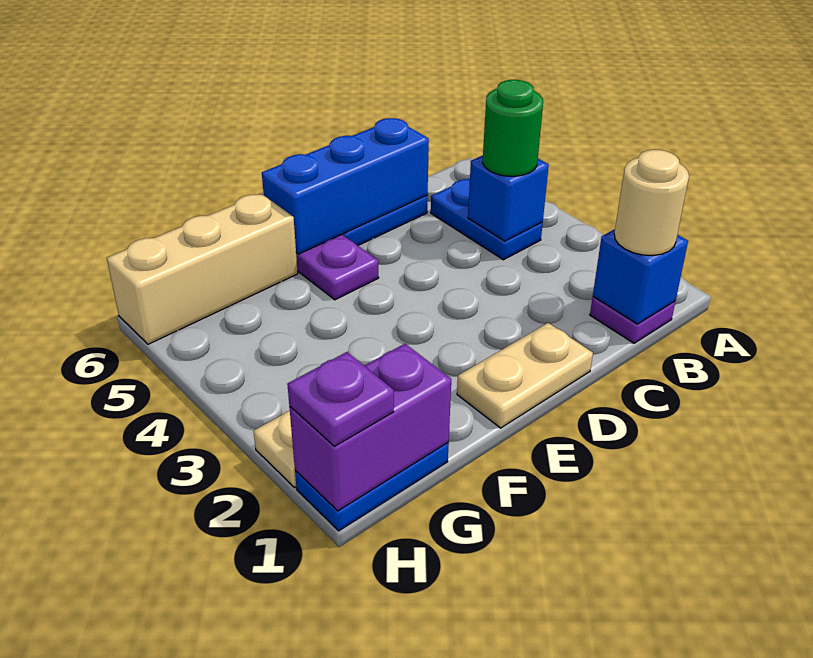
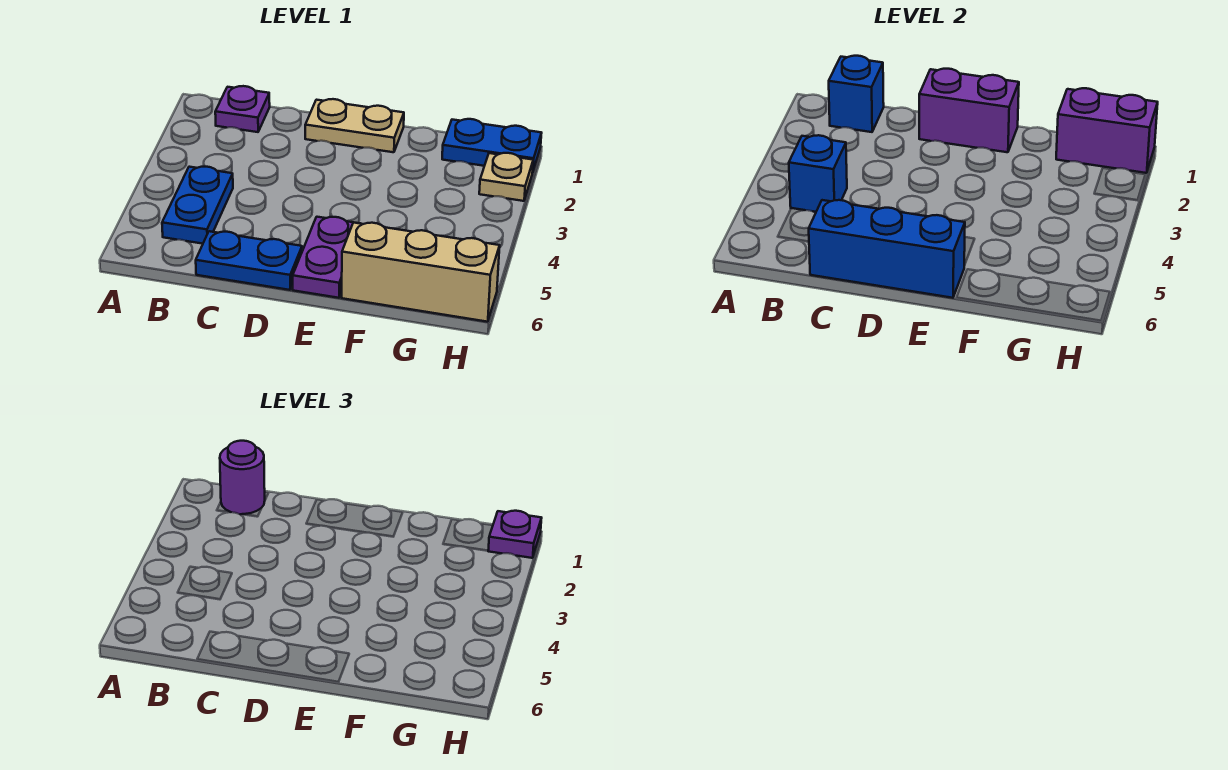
tan round brick B1 level 3 -> purple round brick B1 level 3
green round brick B4 level 3 -> none
none -> purple brick D1:E1 level 2

